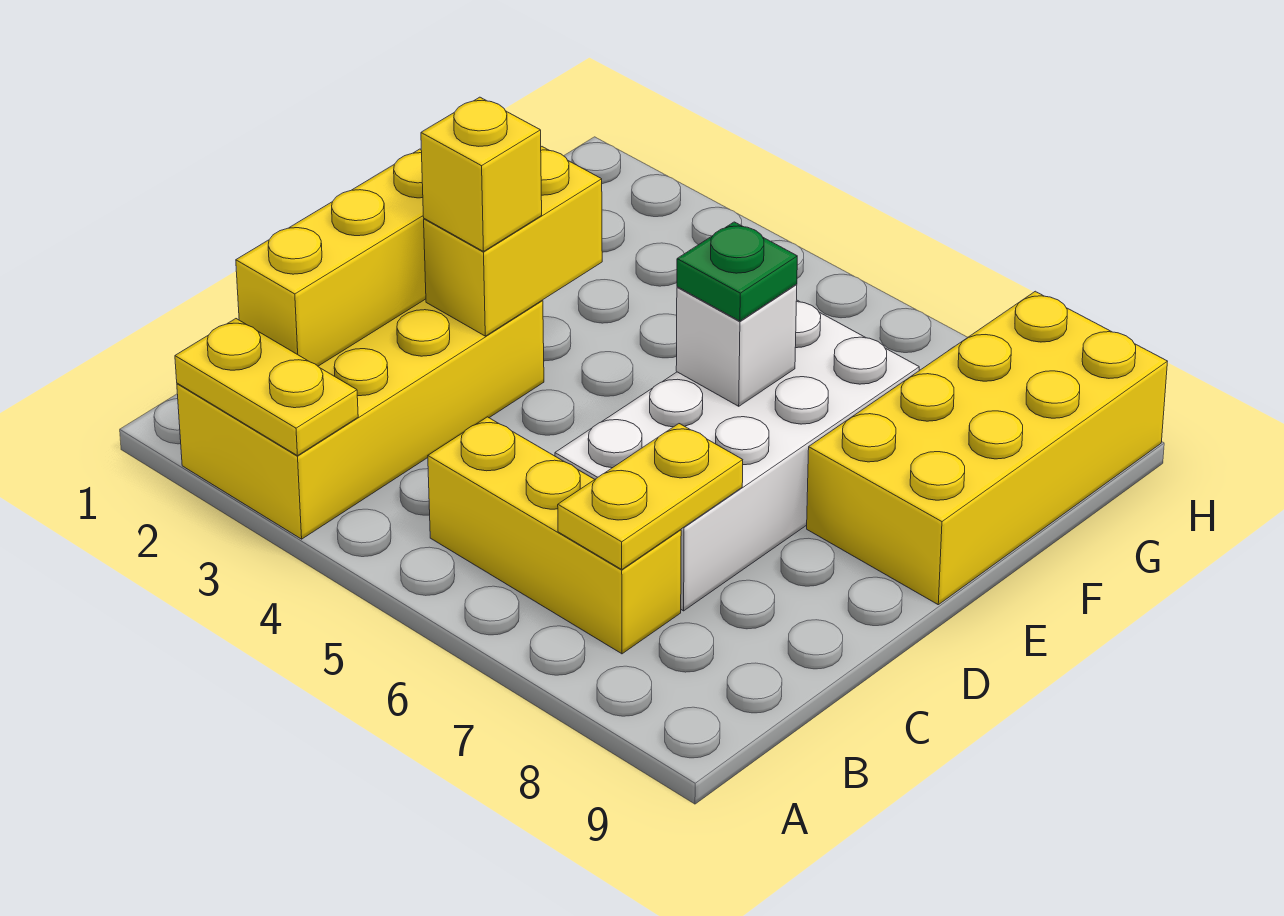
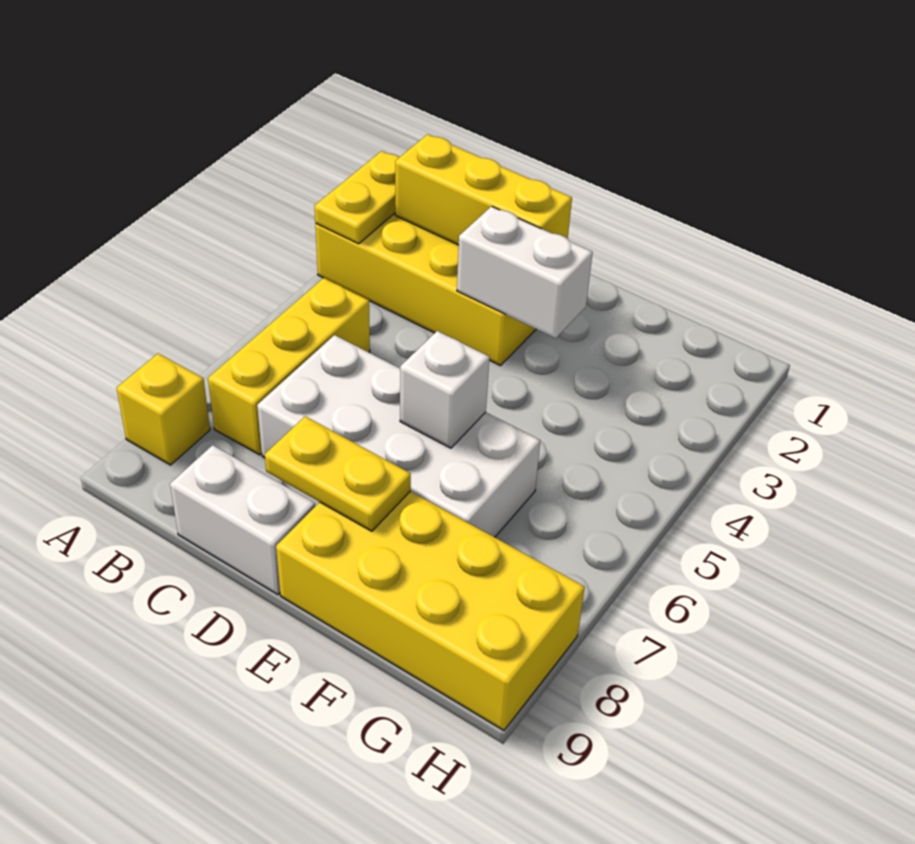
yellow plate B7:C7 level 2 -> yellow plate D8:E8 level 2
none -> white brick C9:D9 level 1
yellow brick D3:E3 level 2 -> white brick D3:E3 level 2
yellow brick D3 level 3 -> yellow brick A8 level 1
green plate E6 level 3 -> none

